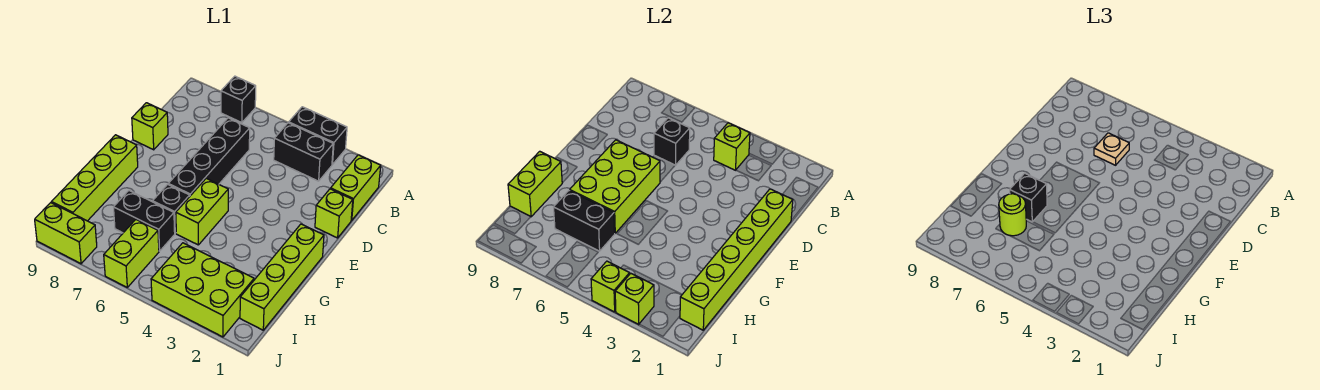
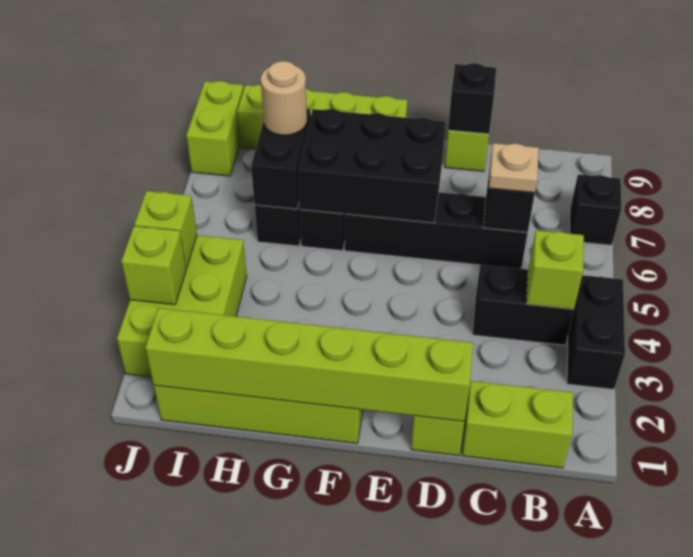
black brick B3:B4 level 1 -> black brick B4:C4 level 1
lime brick E6:G7 level 2 -> black brick E6:G7 level 2
lime brick F5:G5 level 1 -> none
black brick G7 level 3 -> black brick D9 level 2
lime brick G9:H9 level 2 -> none
lime round brick H7 level 3 -> tan round brick H7 level 3
lime brick I6:J6 level 1 -> none

